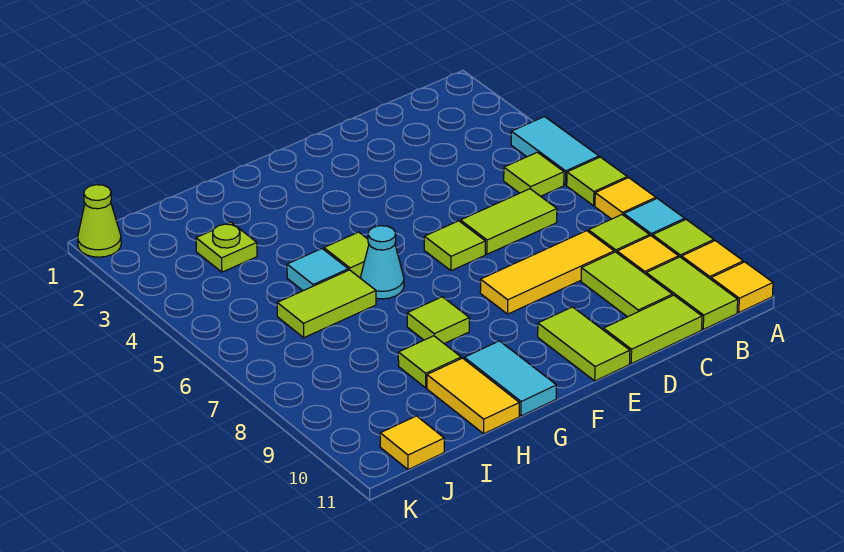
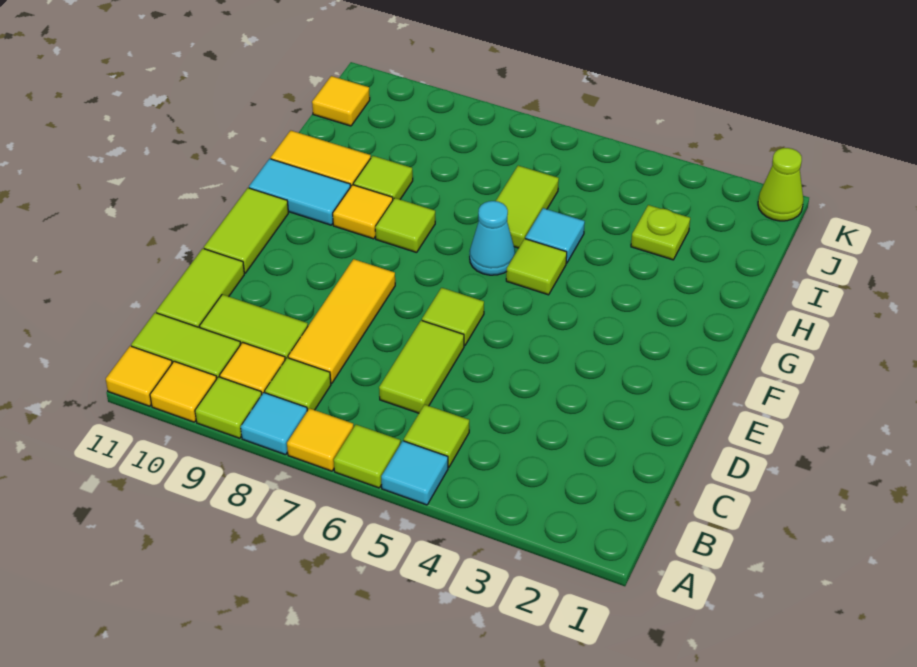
cyan tile A4:A5 level 1 -> cyan tile A5 level 1
lime tile E10:E11 level 1 -> lime tile E11:F11 level 1
none -> yellow tile G9 level 1

